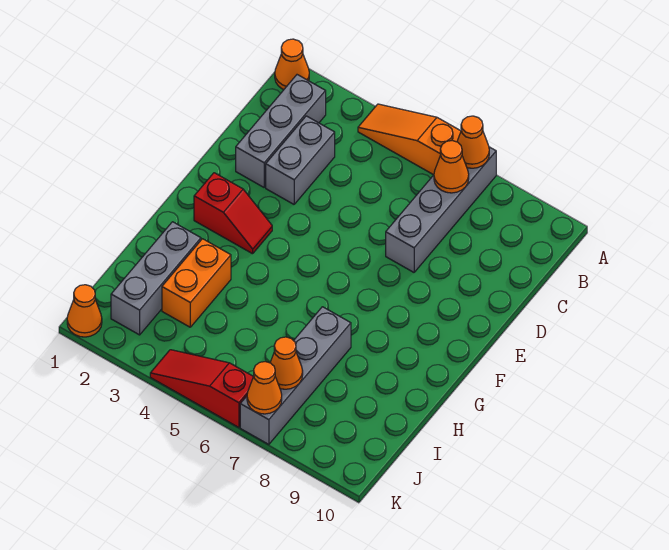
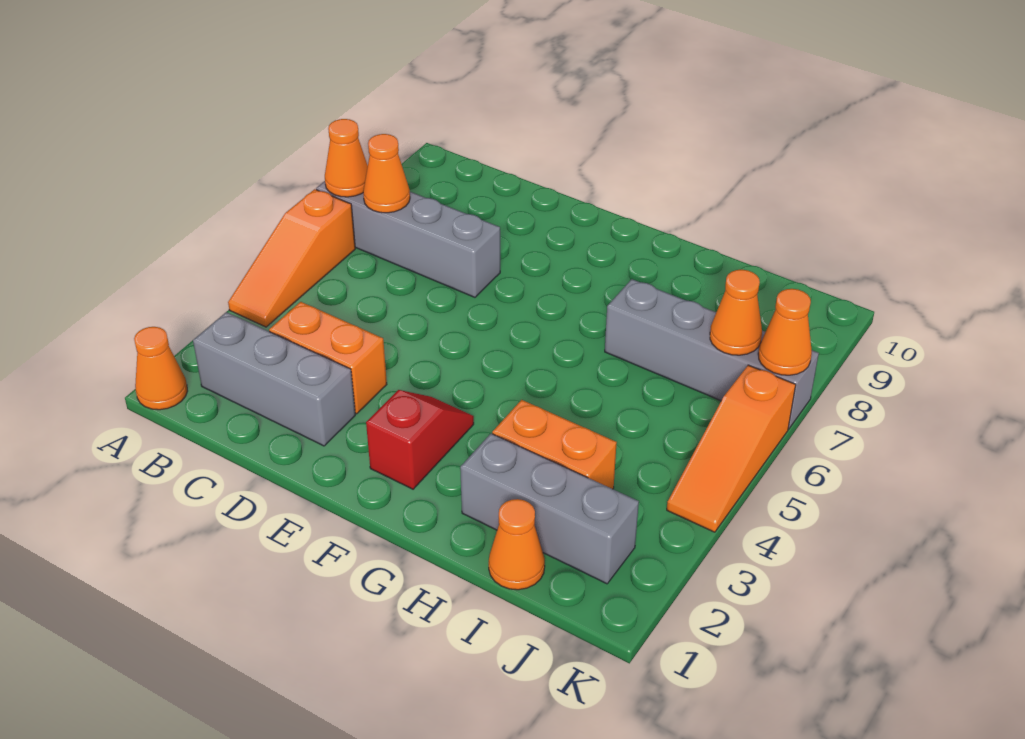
grey brick C3:D3 level 1 -> orange brick C3:D3 level 1
orange cone K1 level 1 -> orange cone I1 level 1
red slope K4:K6 level 1 top 6 -> orange slope K4:K6 level 1 top 6

